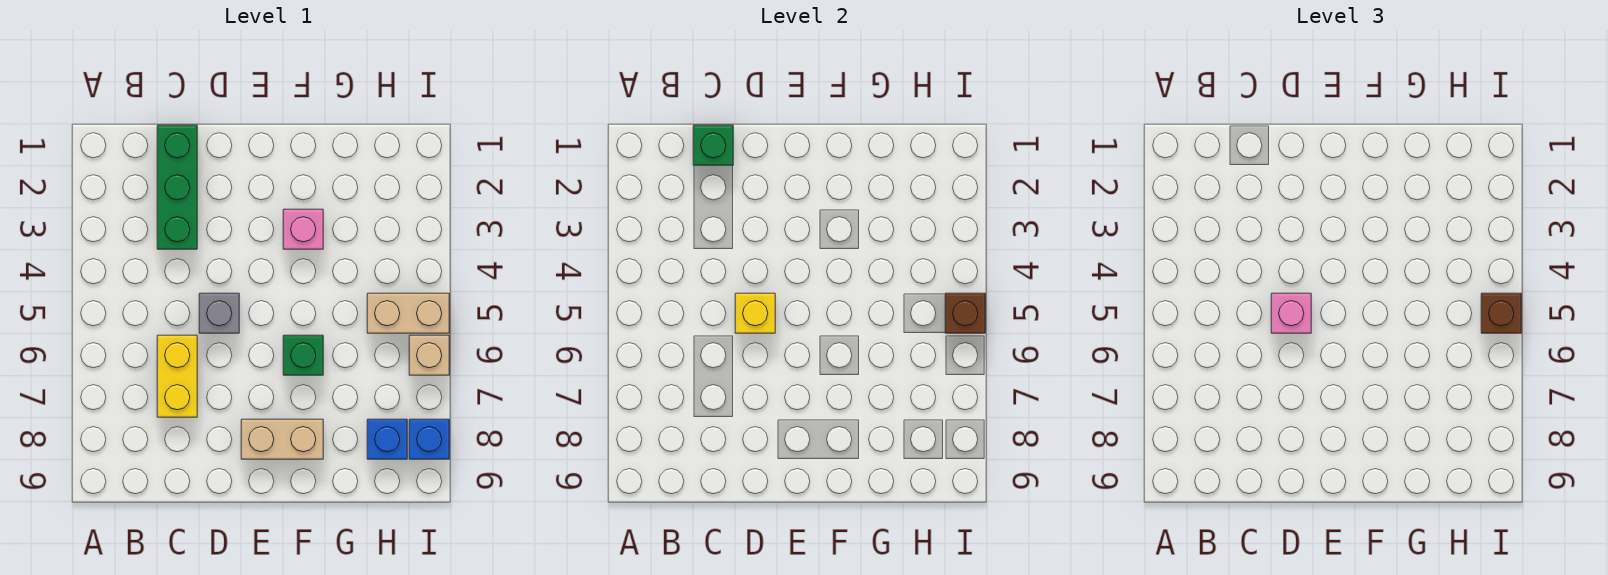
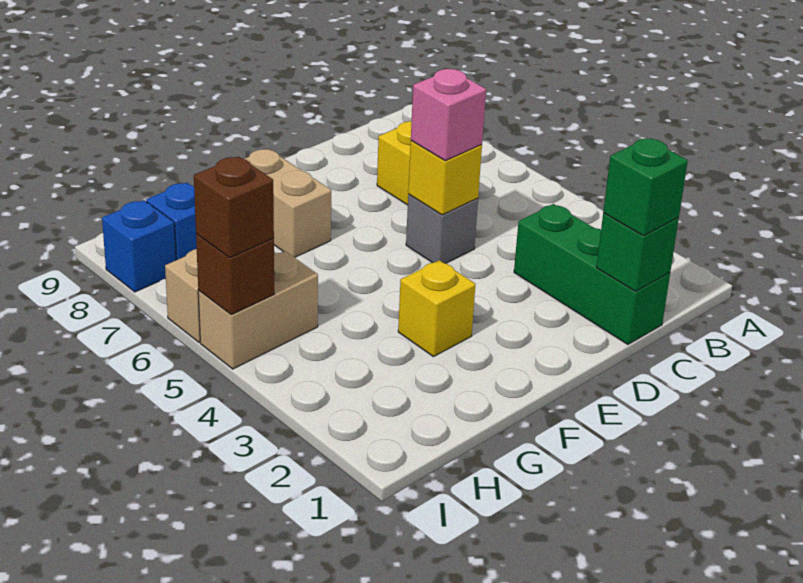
tan brick E8:F8 level 1 -> tan brick F7:F8 level 1
pink brick F3 level 1 -> yellow brick F3 level 1
green brick F6 level 1 -> green brick C1 level 3

